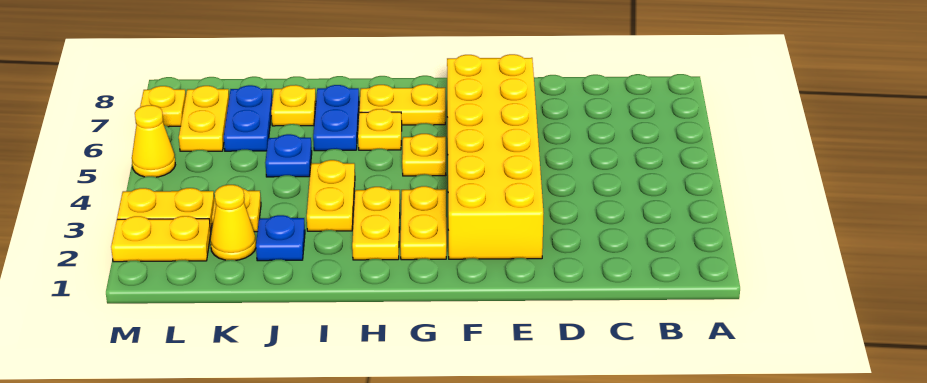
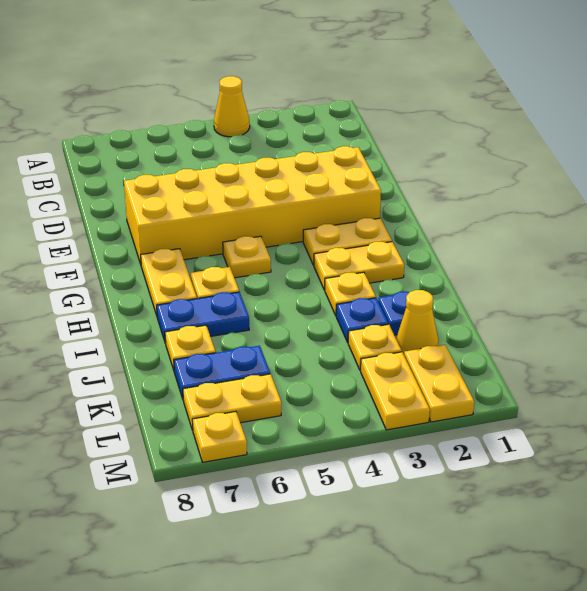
yellow plate I3:I4 level 1 -> yellow plate I3 level 1
blue plate J5 level 1 -> blue plate J3 level 1
yellow cone M5 level 1 -> yellow cone A4 level 1

